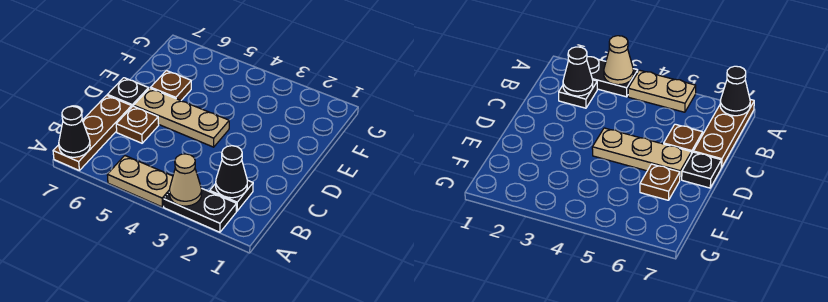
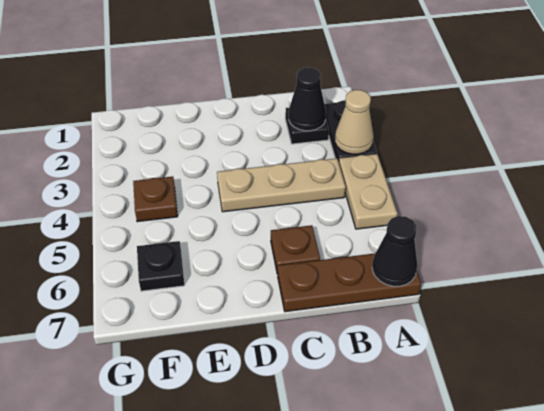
tan plate D4:D6 level 1 -> tan plate B4:D4 level 1
black plate D7 level 1 -> black plate F6 level 1
brown plate E6 level 1 -> brown plate F4 level 1

